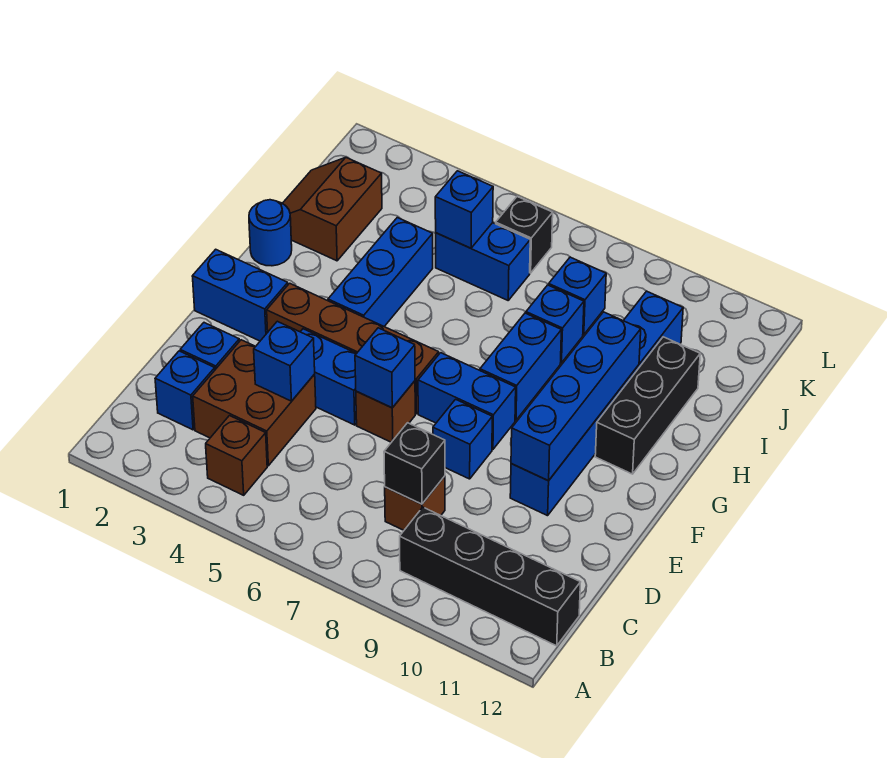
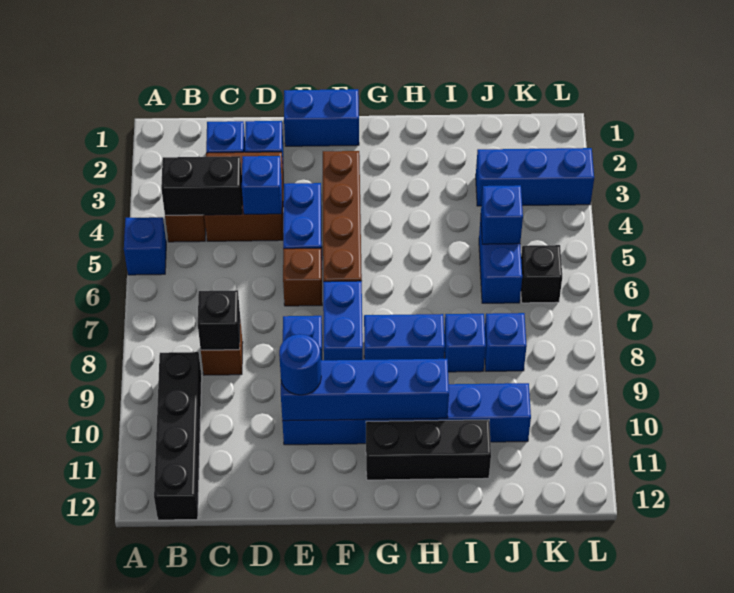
none -> black brick B4:C4 level 2
blue brick E6 level 2 -> blue brick A5 level 1
blue brick F1:F2 level 1 -> blue brick E1:F1 level 1
blue brick G4:I4 level 1 -> blue brick J3:L3 level 1
blue round brick H1 level 1 -> blue round brick E10 level 3
brown slope I1:J2 level 1 top 2 -> none

